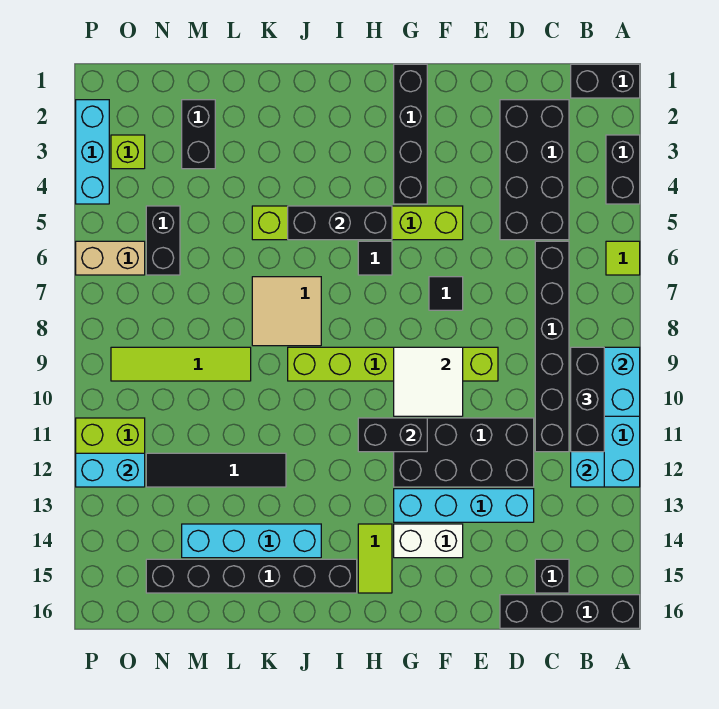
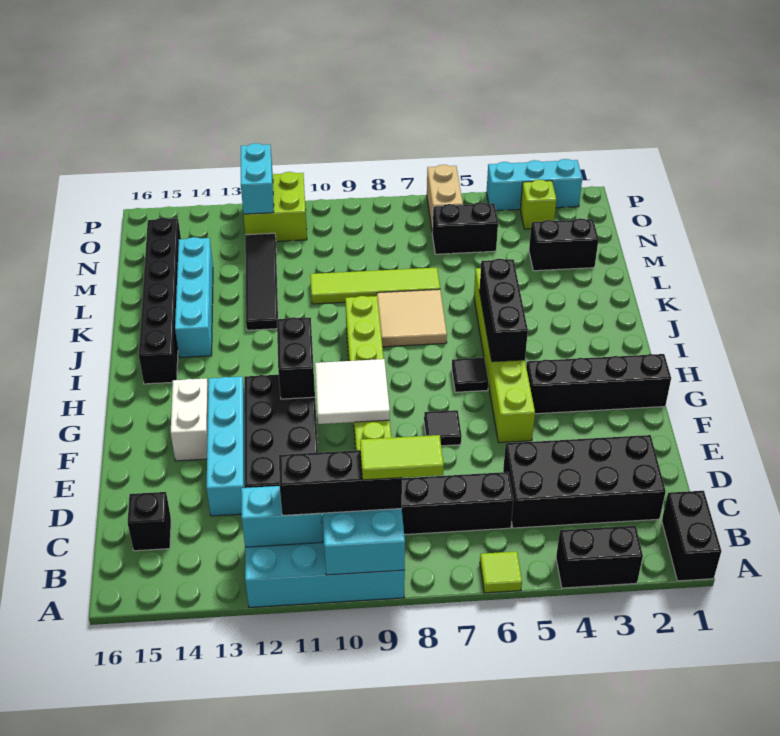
black brick A16:D16 level 1 -> none
lime tile H14:H15 level 1 -> lime tile B8:B9 level 4
lime tile L9:O9 level 1 -> lime tile L7:L10 level 1

